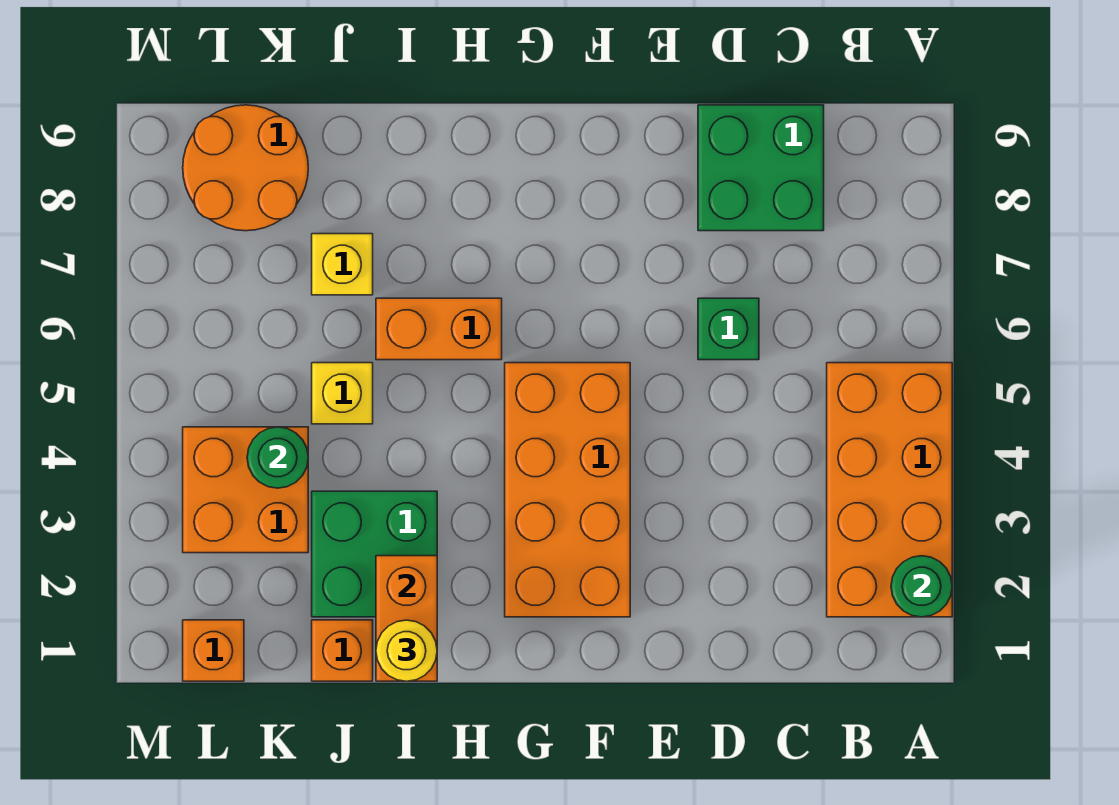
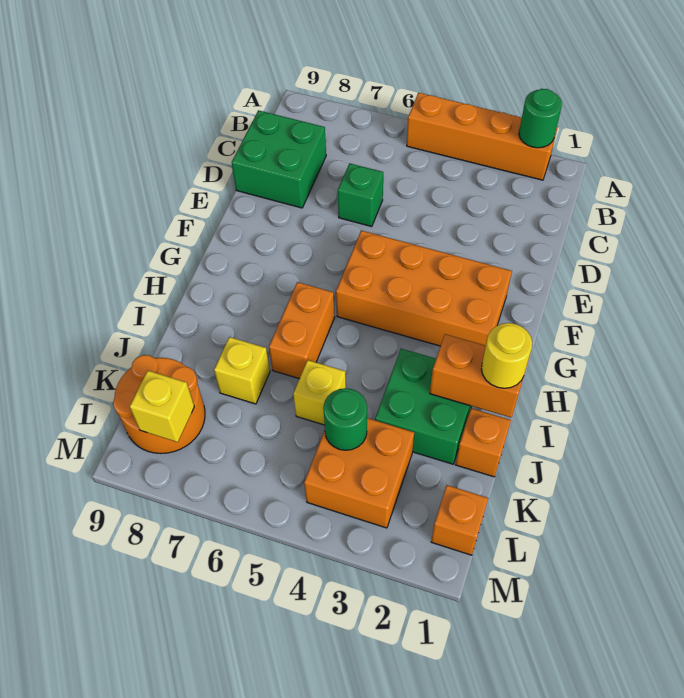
orange brick A2:B5 level 1 -> orange brick A2:A5 level 1
none -> yellow brick L8 level 2

